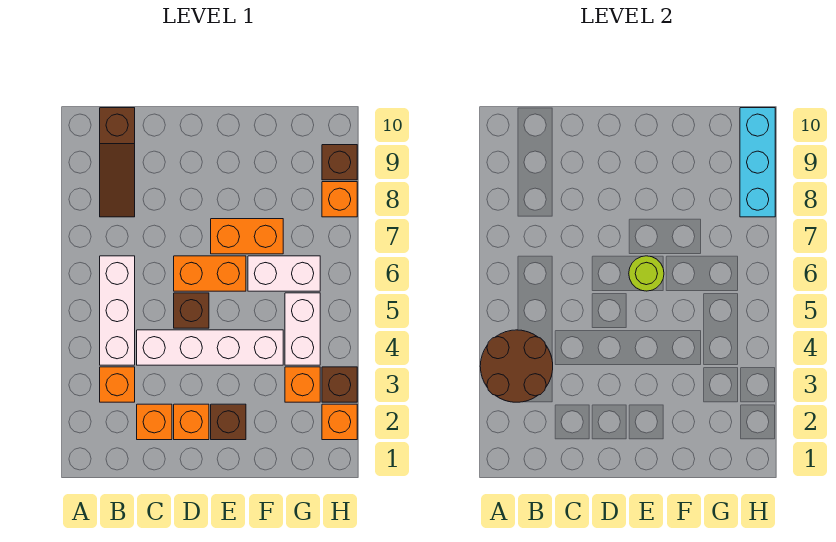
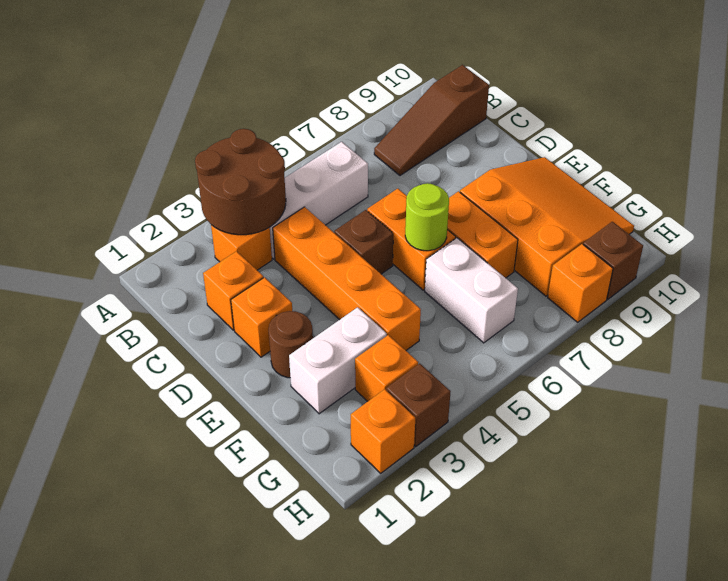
white brick C4:F4 level 1 -> orange brick C4:F4 level 1
brown brick E2 level 1 -> brown round brick E2 level 1
none -> orange slope E8:G10 level 1 top 8
white brick G4:G5 level 1 -> white brick F2:F3 level 1
cyan brick H8:H10 level 2 -> none

